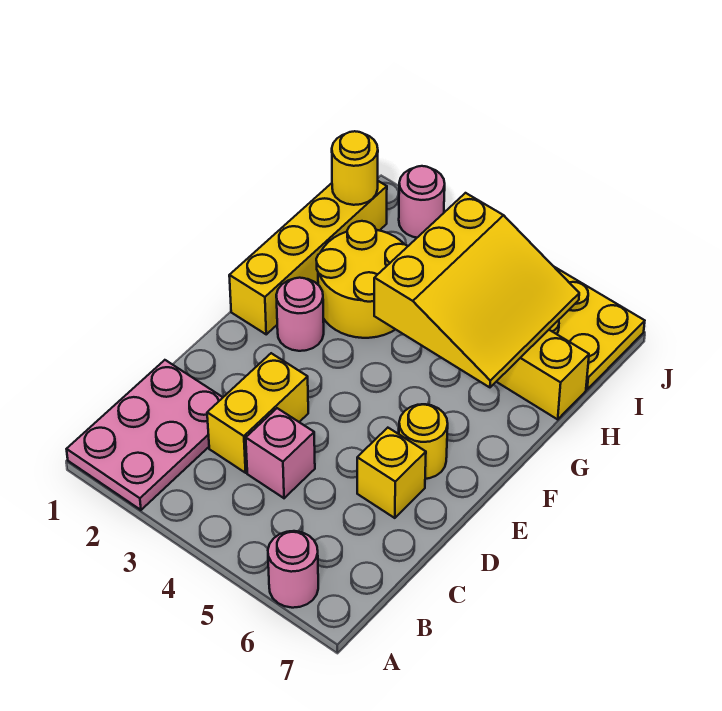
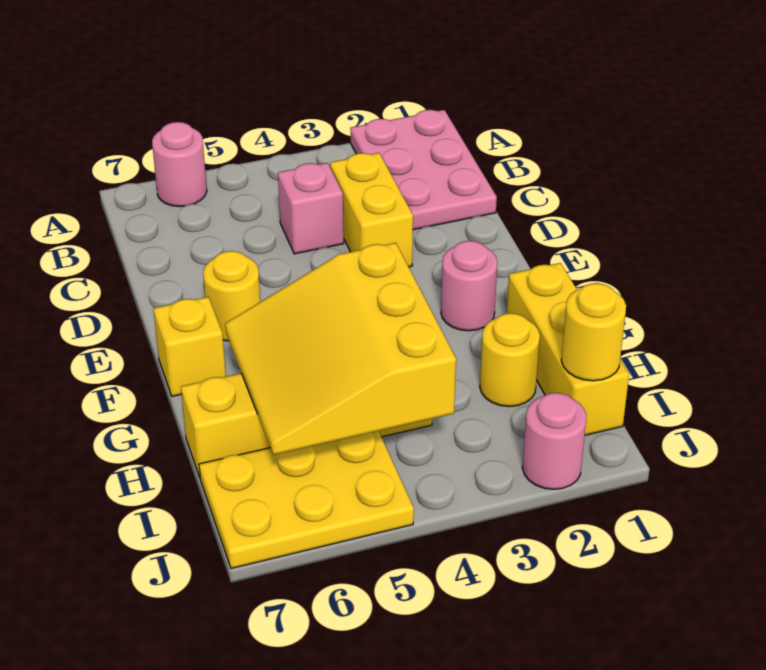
yellow brick D6 level 1 -> yellow brick F7 level 1
yellow brick F1:I1 level 1 -> yellow brick G1:I1 level 1
yellow round brick G2:H3 level 1 -> yellow round brick H2 level 1

